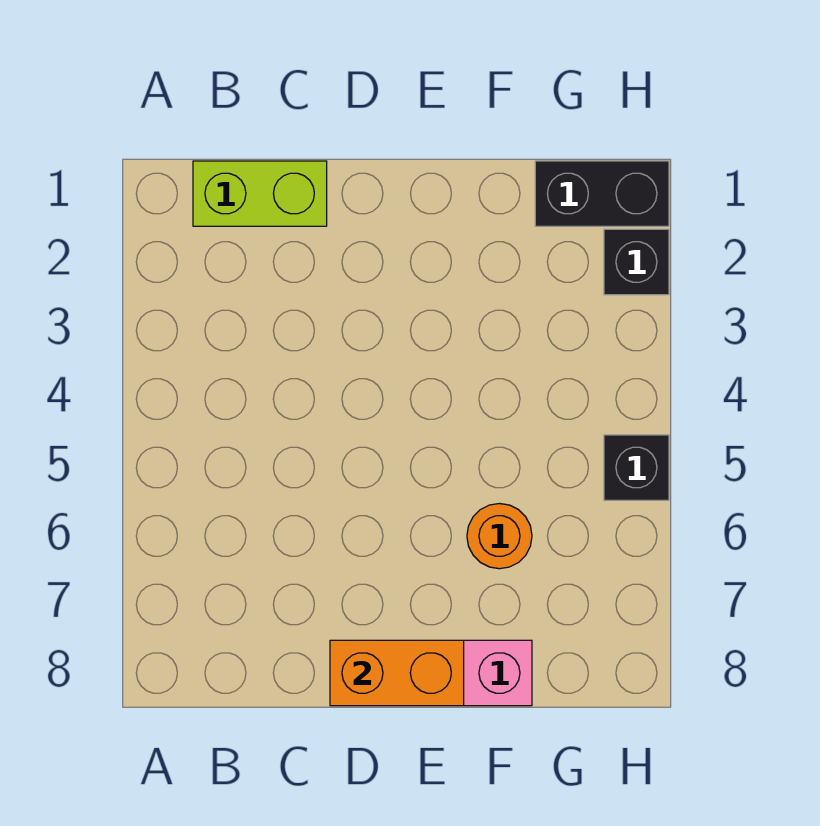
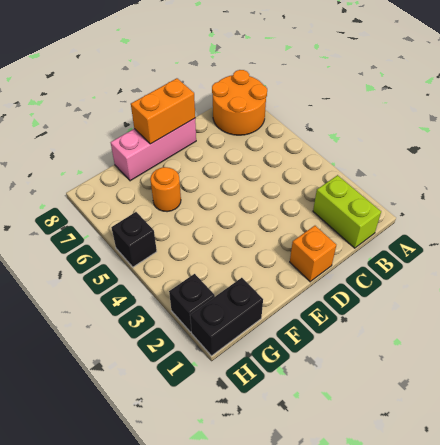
none -> orange round brick A7:B8 level 1
lime brick B1:C1 level 1 -> lime brick B1:B2 level 1
none -> orange brick D1 level 1

